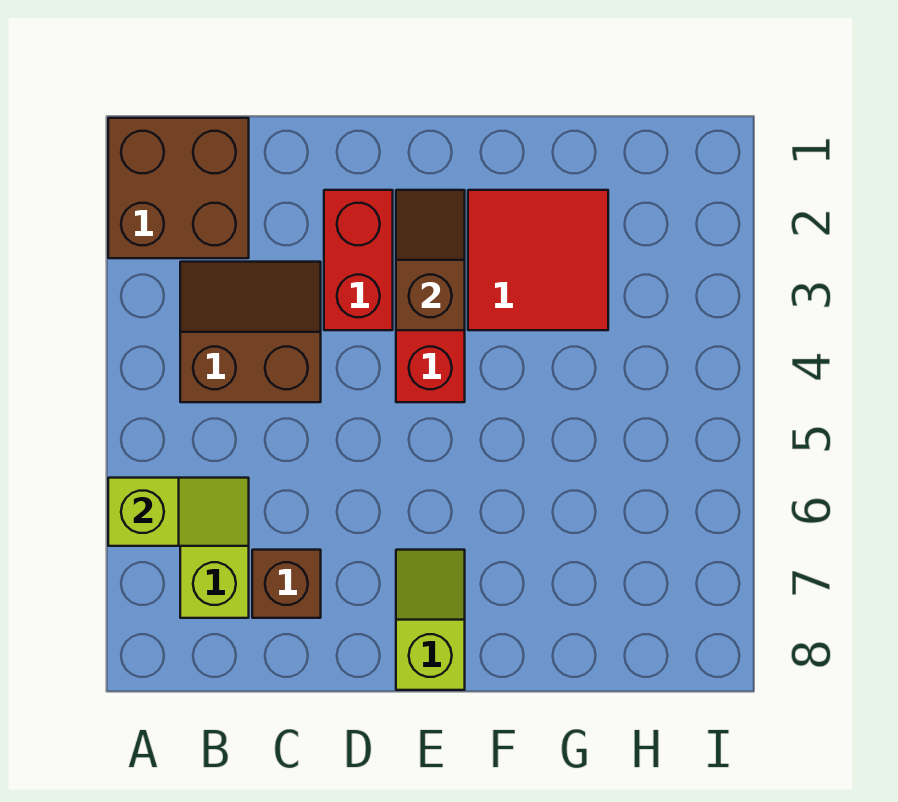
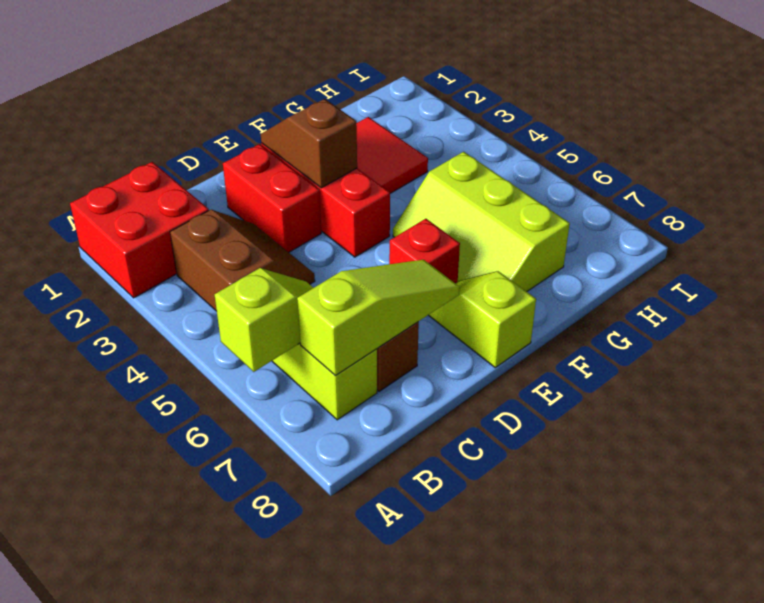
brown brick A1:B2 level 1 -> red brick A1:B2 level 1
brown slope B3:C4 level 1 top 4 -> brown slope B3:C4 level 1 top B
none -> lime slope B7:D7 level 2 top B
none -> red brick E6 level 1
none -> lime slope F5:G7 level 1 top G

